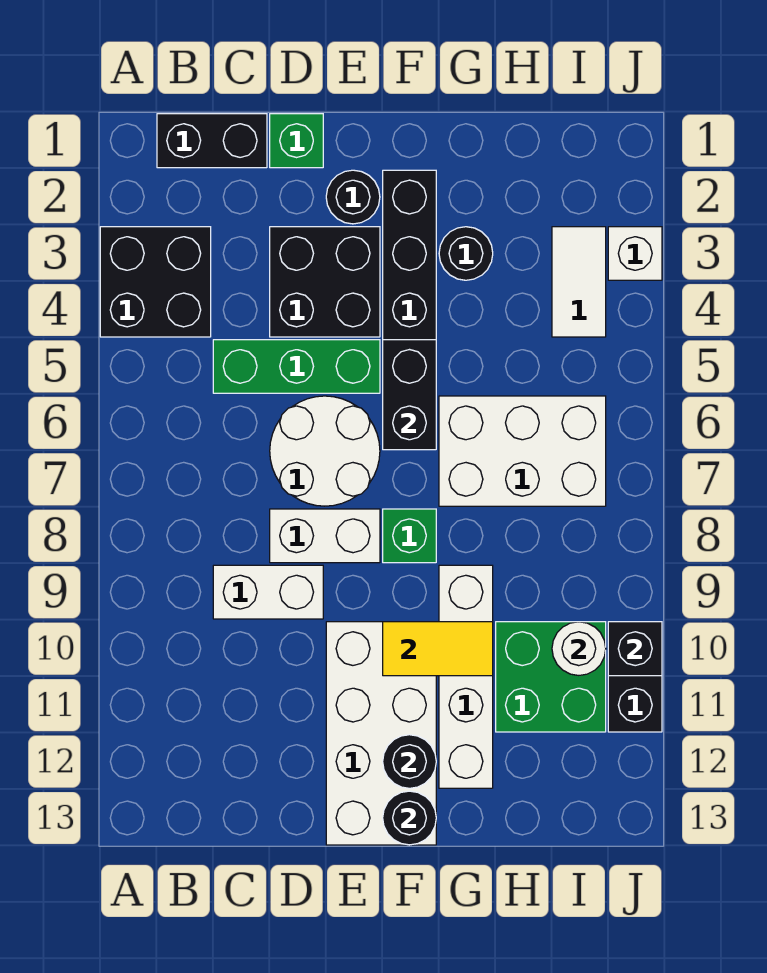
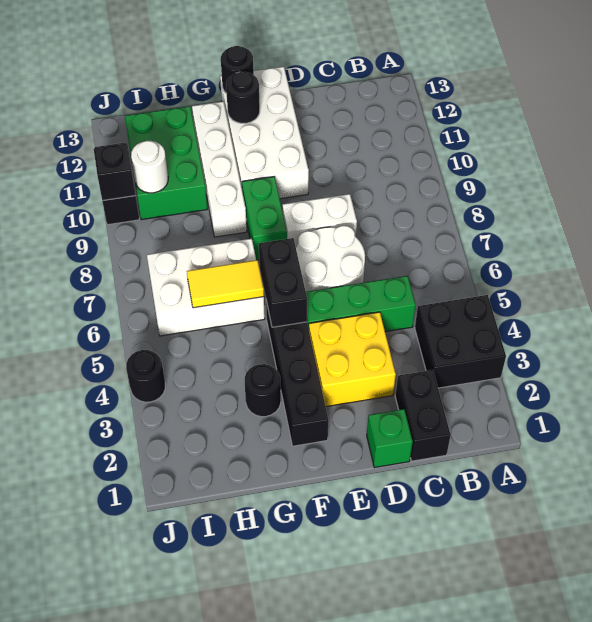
black brick B1:C1 level 1 -> black brick C1:C2 level 1
white brick C9:D9 level 1 -> none
black brick D3:E4 level 1 -> yellow brick D3:E4 level 1
black round brick E2 level 1 -> black round brick J4 level 1
green brick F8 level 1 -> green brick F8:F9 level 1
yellow tile F10:G10 level 2 -> yellow tile G6:H6 level 2
green brick H10:I11 level 1 -> green brick H10:I12 level 1
white tile I3:I4 level 1 -> none
white brick J3 level 1 -> none

